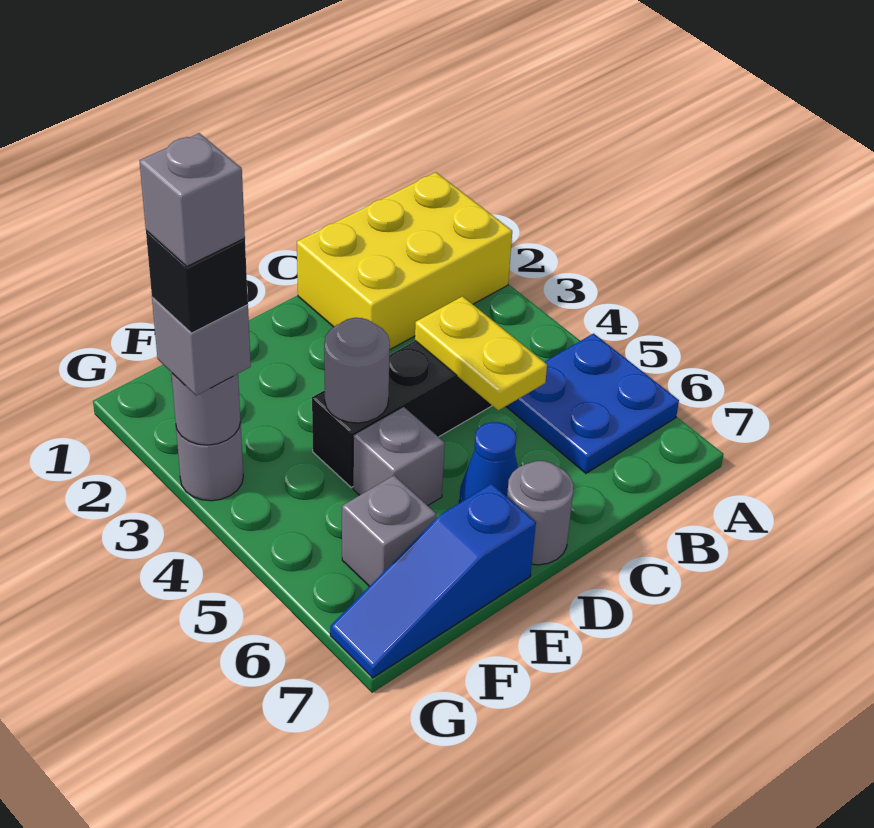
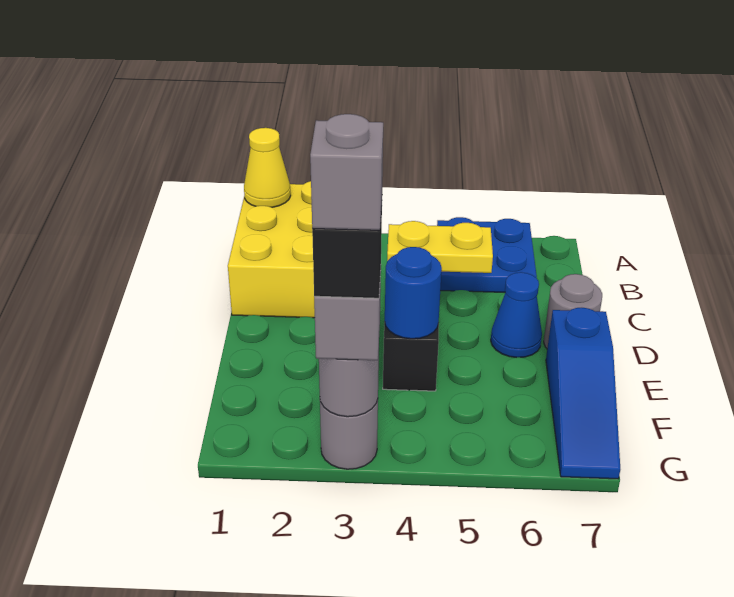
none -> yellow cone A1 level 2
grey round brick E4 level 2 -> blue round brick E4 level 2
grey brick E5 level 1 -> none
grey brick F6 level 1 -> none

